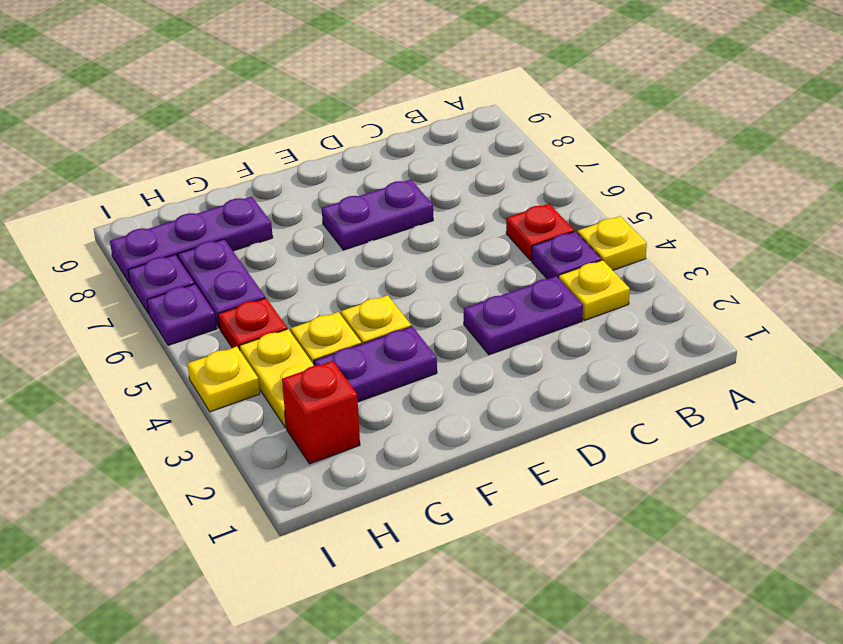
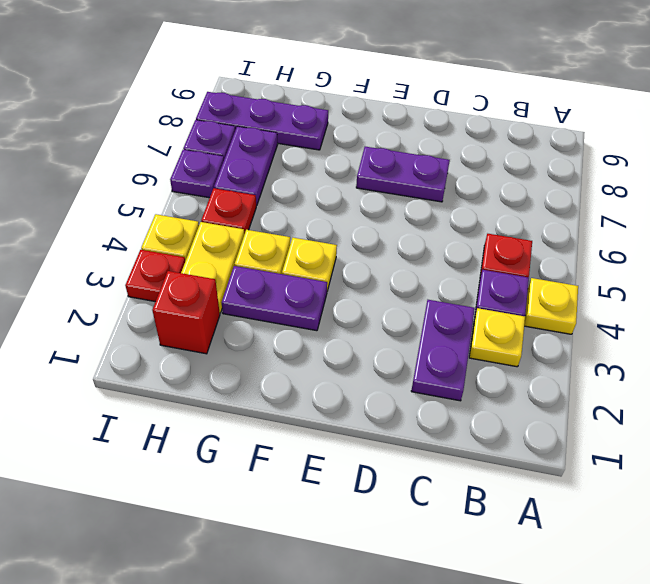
purple plate C3:D3 level 1 -> purple plate C2:C3 level 1
none -> red plate I3 level 1

